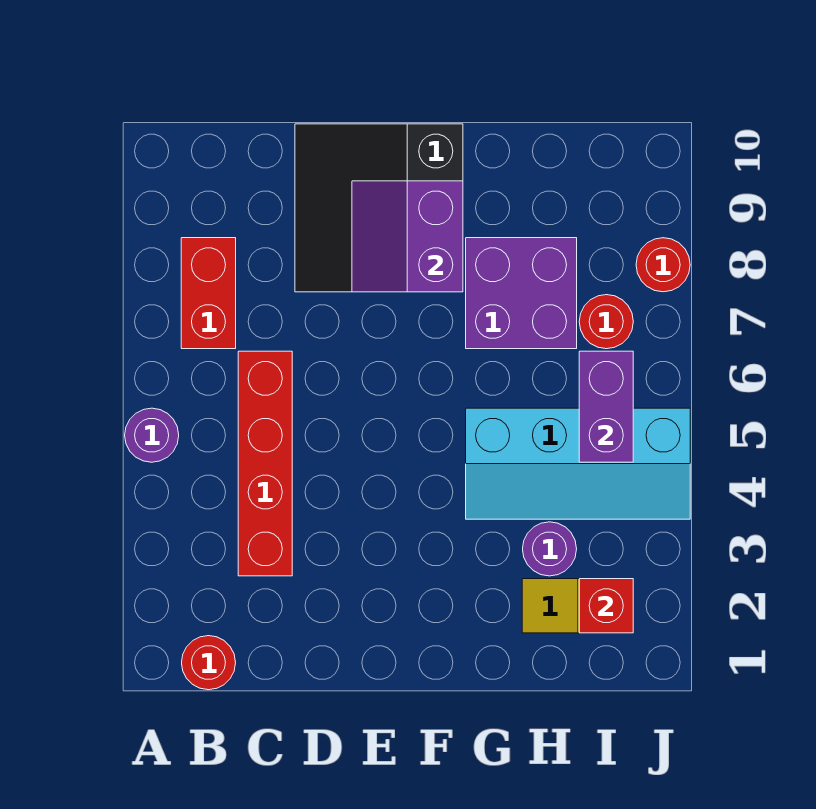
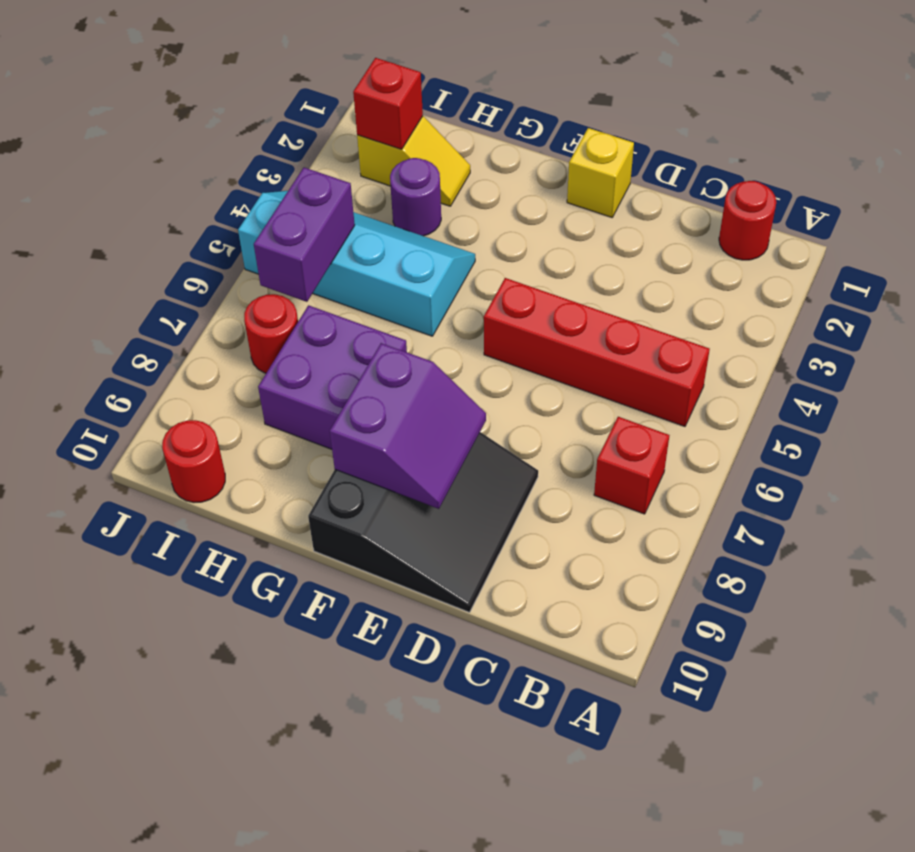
purple round brick A5 level 1 -> none
red brick B7:B8 level 1 -> red brick B7 level 1
red brick C3:C6 level 1 -> red brick B5:E5 level 1
none -> yellow brick E1 level 1
red round brick J8 level 1 -> red round brick I10 level 1

